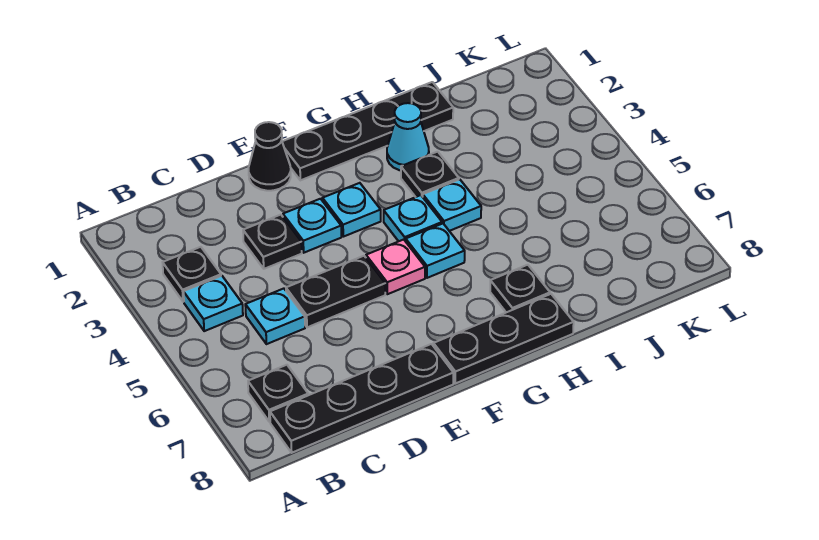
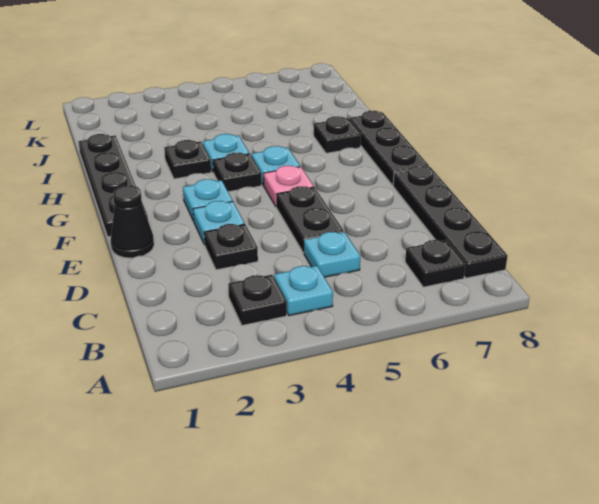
cyan plate G4 level 1 -> black plate G4 level 1
cyan cone H2 level 1 -> none

